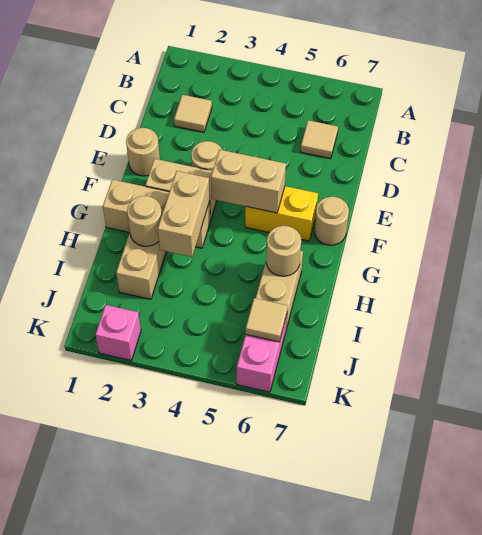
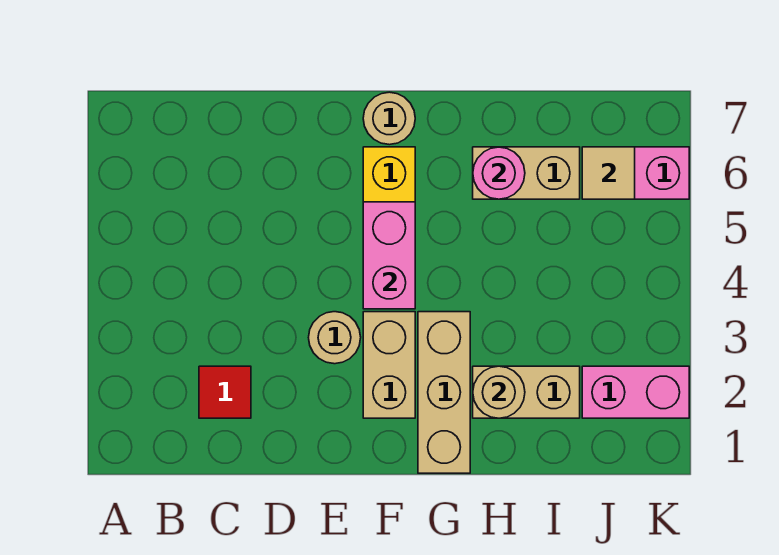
tan tile C2 level 1 -> red tile C2 level 1
tan tile C6 level 1 -> none
tan round brick E1 level 1 -> none
tan brick F4:F5 level 2 -> pink brick F4:F5 level 2
tan brick G3:H3 level 2 -> none
tan round brick H6 level 2 -> pink round brick H6 level 2
pink brick K2 level 1 -> pink brick J2:K2 level 1

